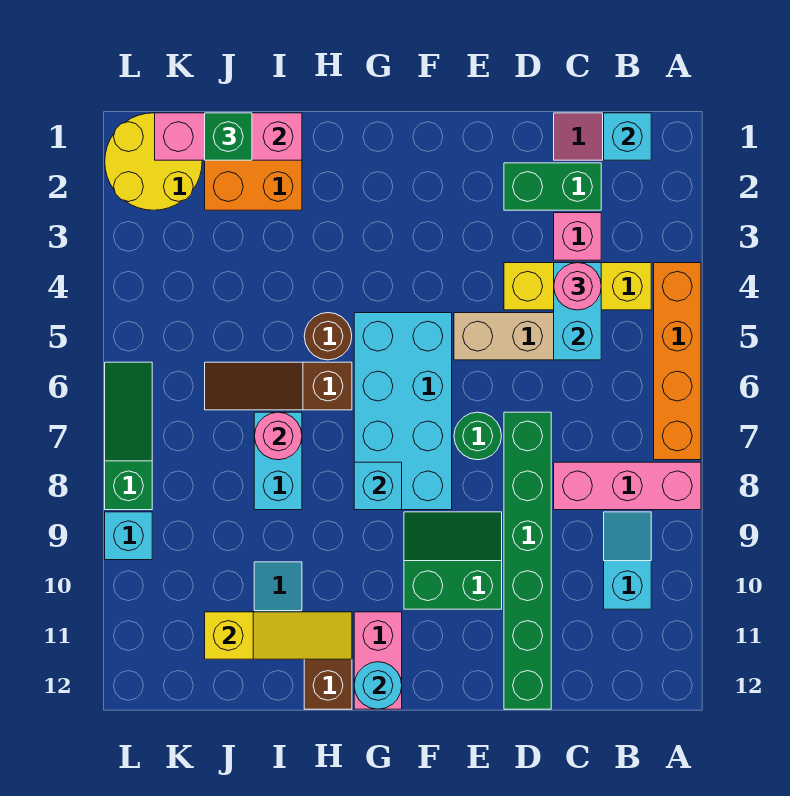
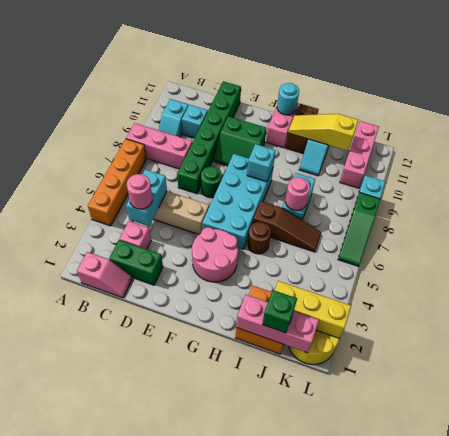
cyan brick B1 level 2 -> cyan brick C10 level 1
yellow brick B4:D4 level 1 -> yellow brick J2:L2 level 2
none -> pink round brick F3:G4 level 1
none -> pink brick K10:K12 level 1

